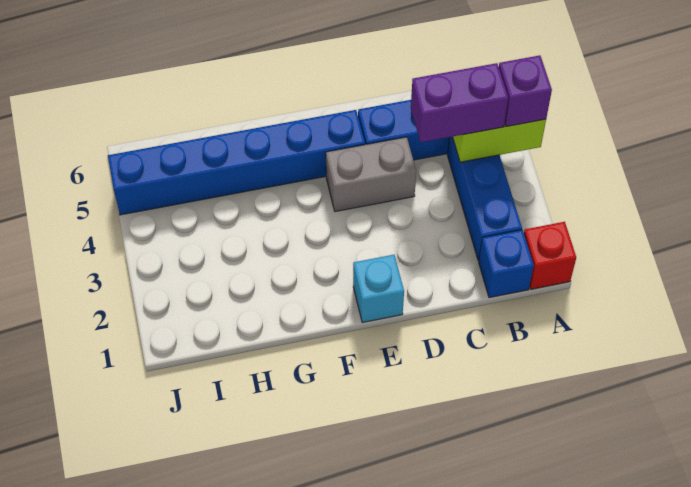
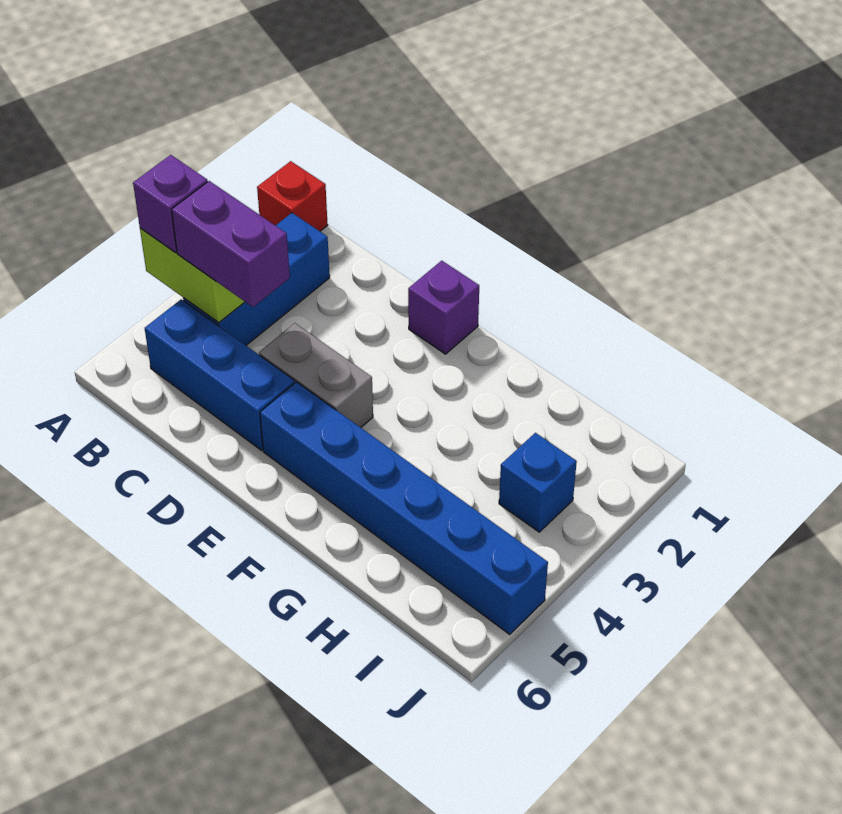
blue brick B1 level 1 -> blue brick I3 level 1
cyan brick E1 level 1 -> purple brick E1 level 1

